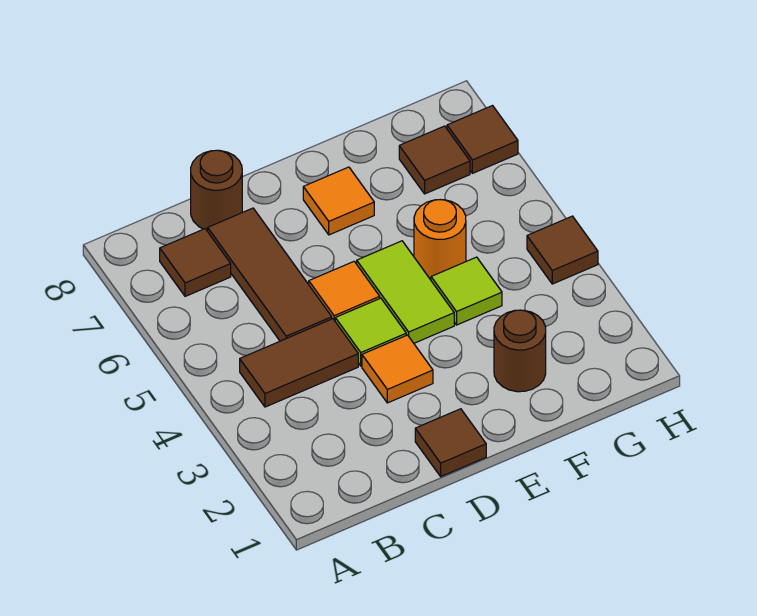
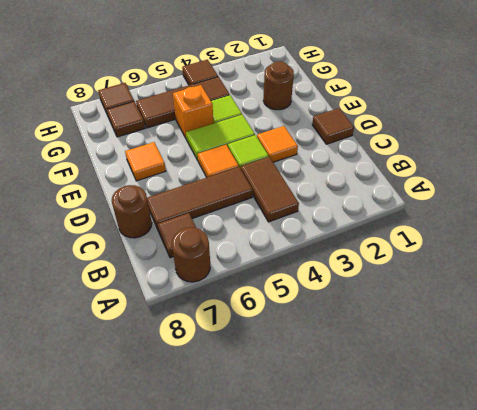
none -> brown round brick A7 level 1
orange round brick F5 level 1 -> orange brick F5 level 1
none -> brown tile G4:G6 level 1

